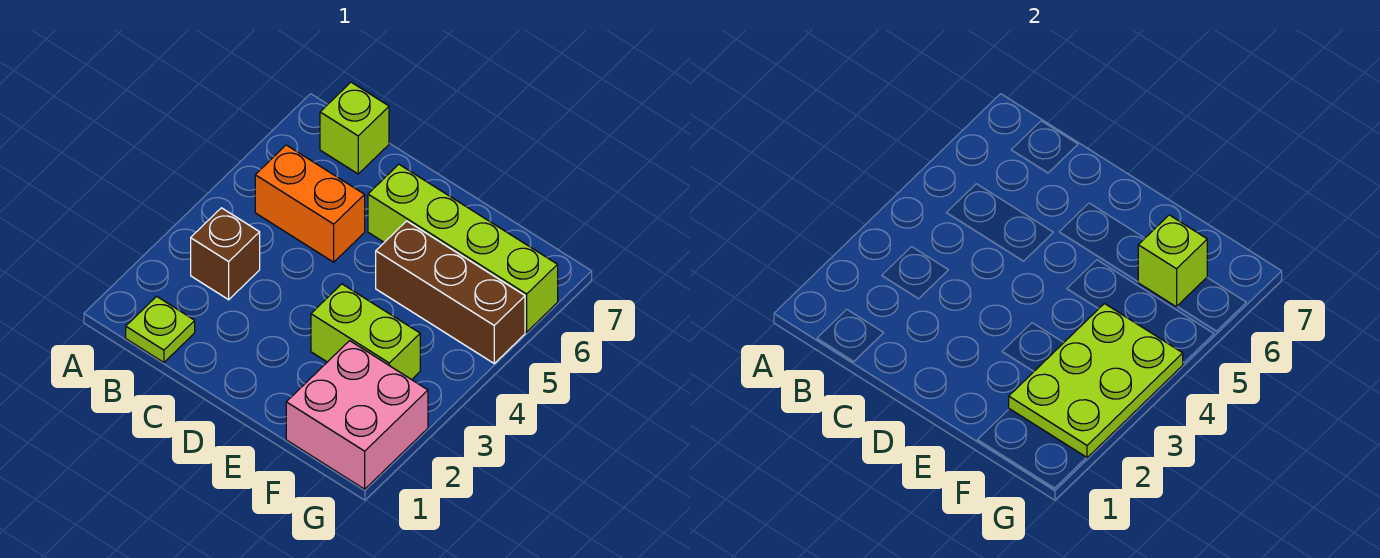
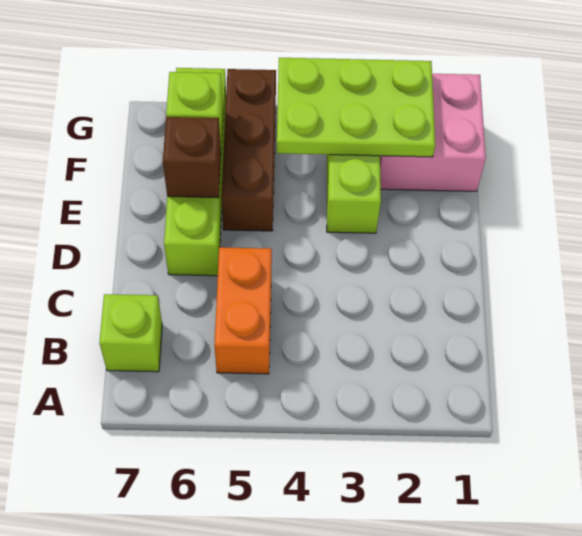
lime plate B1 level 1 -> none
brown brick B3 level 1 -> brown brick E6 level 2

